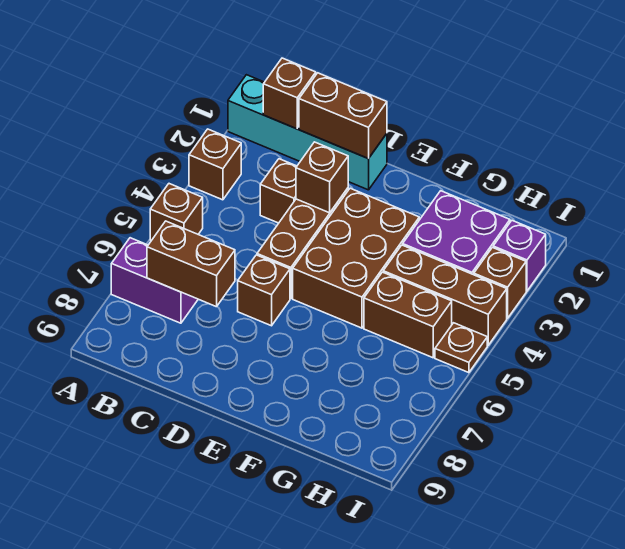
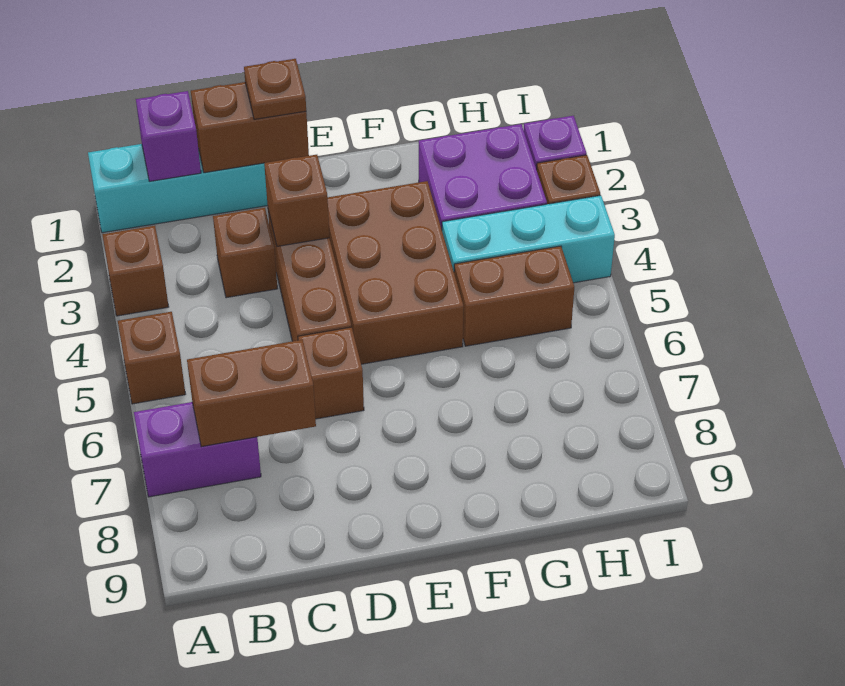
brown brick B1 level 2 -> purple brick B1 level 2
brown brick G4:I4 level 1 -> cyan brick G4:I4 level 1
brown plate I5 level 1 -> brown plate D1 level 3

